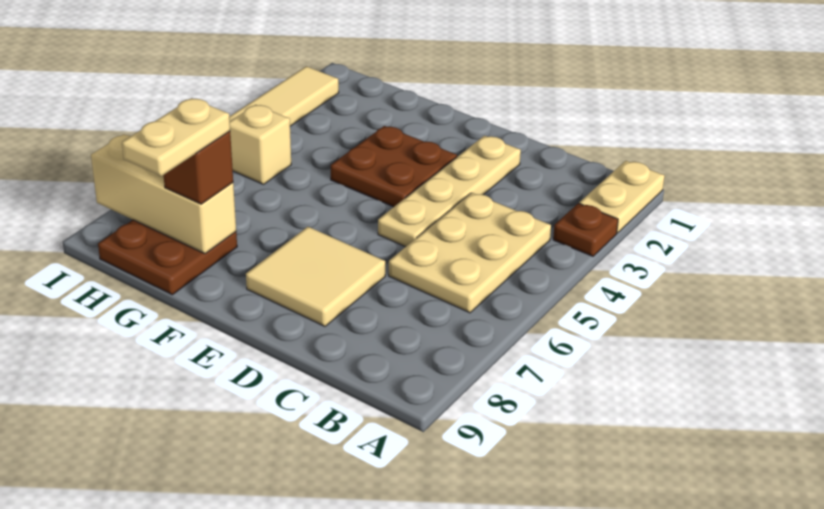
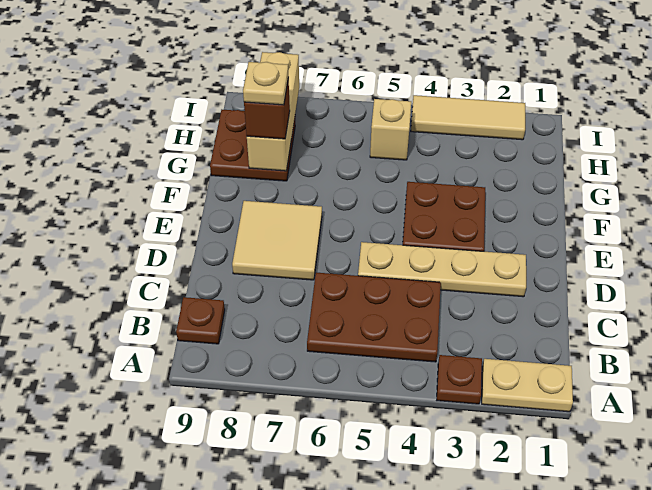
tan plate B4:C6 level 1 -> brown plate B4:C6 level 1
none -> brown plate B9 level 1
tan plate G8:G9 level 4 -> tan plate G8 level 4

